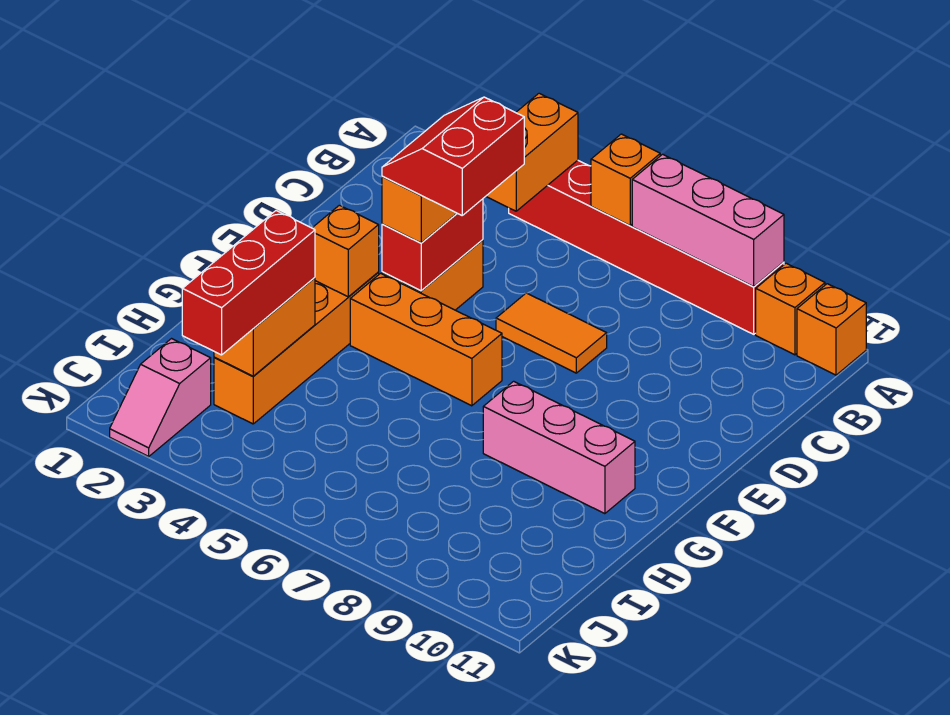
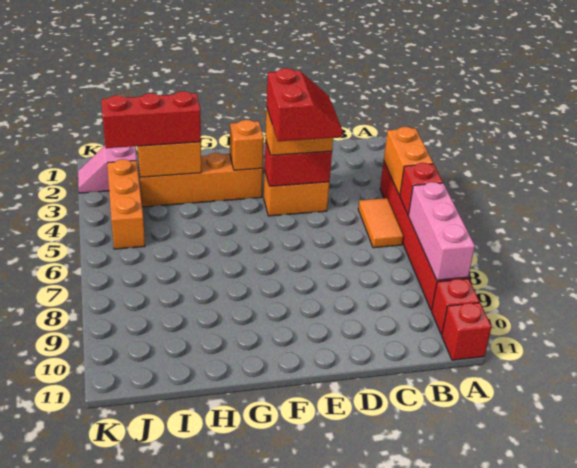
orange brick A4:B4 level 2 -> orange brick A4:A5 level 2
orange brick A6 level 2 -> red brick A6 level 2
orange brick A10 level 1 -> red brick A10 level 1
orange brick A11 level 1 -> red brick A11 level 1
red slope D4:E5 level 4 top 5 -> red slope D4:E5 level 4 top E
orange tile D6:D7 level 1 -> orange tile B5:B6 level 1
orange brick F4:F6 level 1 -> orange brick J3:J5 level 1
pink brick G8:G10 level 1 -> none

